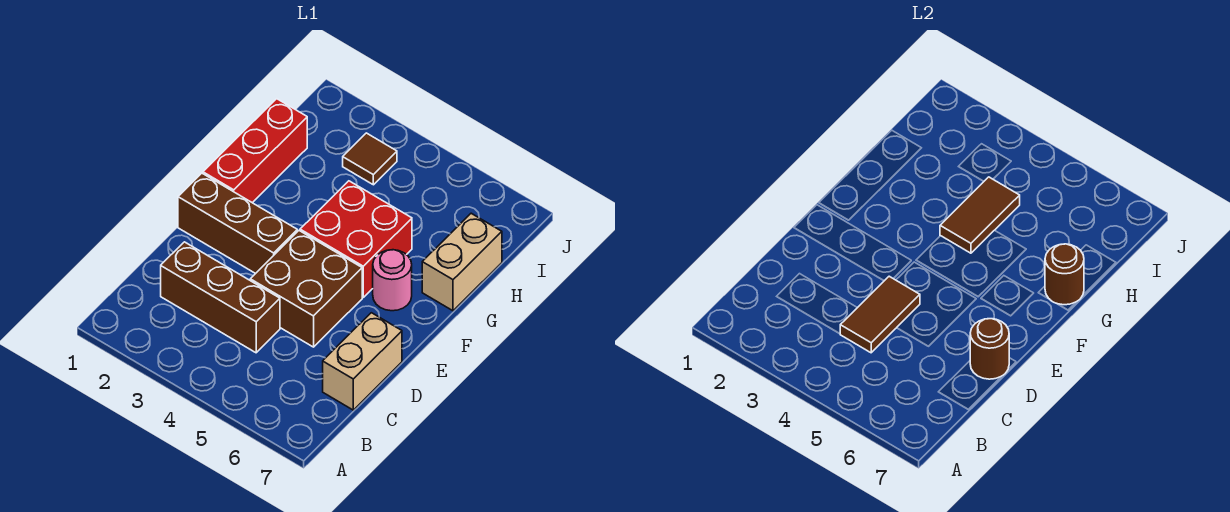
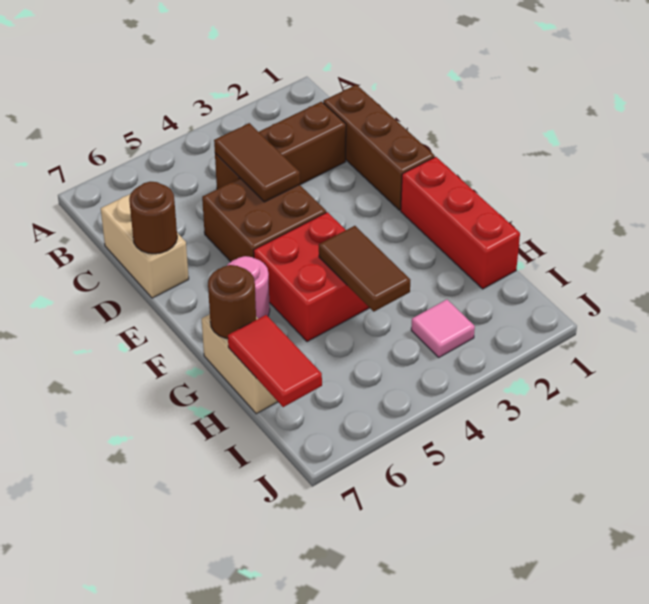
brown brick E1:E3 level 1 -> brown brick C1:E1 level 1
none -> red tile H7:I7 level 2
brown tile I3 level 1 -> pink tile I3 level 1

